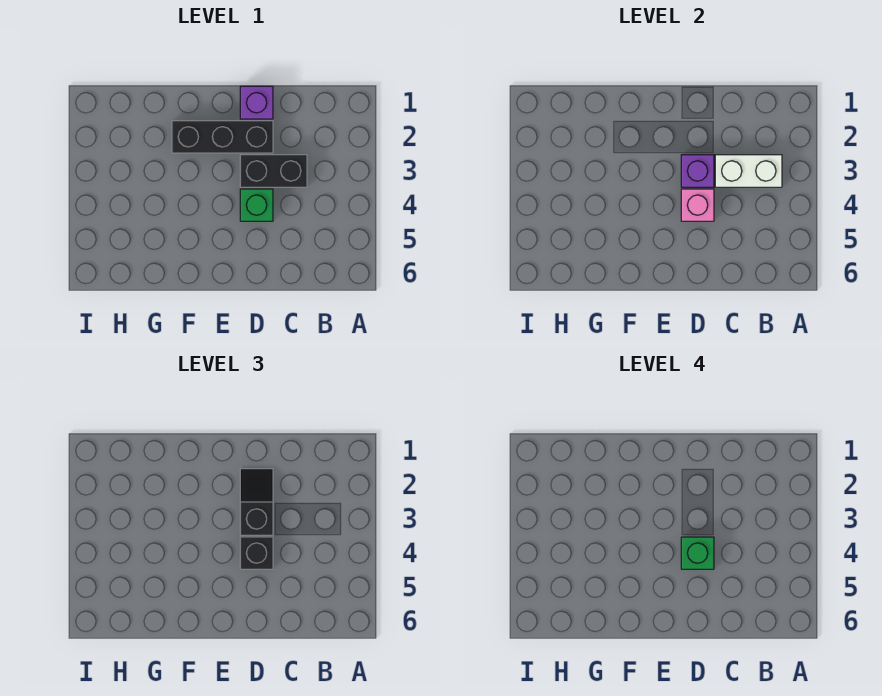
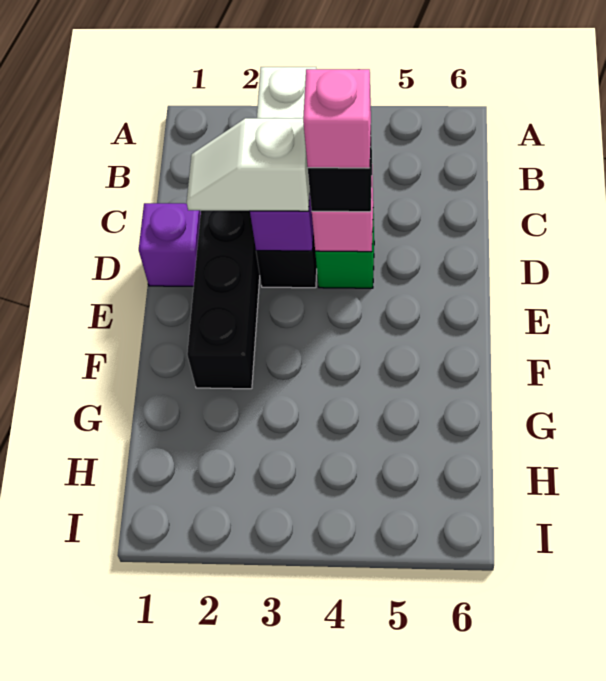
black slope D2:D3 level 3 top 3 -> white slope D2:D3 level 3 top 3
green brick D4 level 4 -> pink brick D4 level 4

